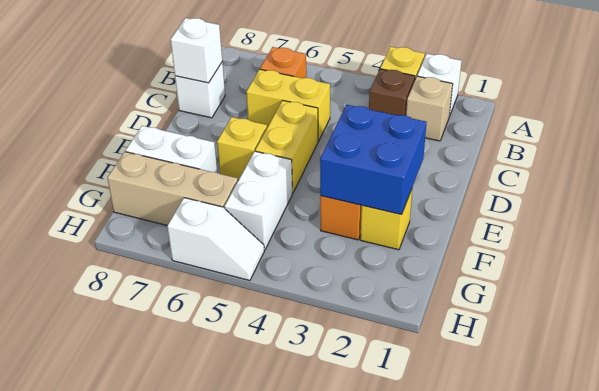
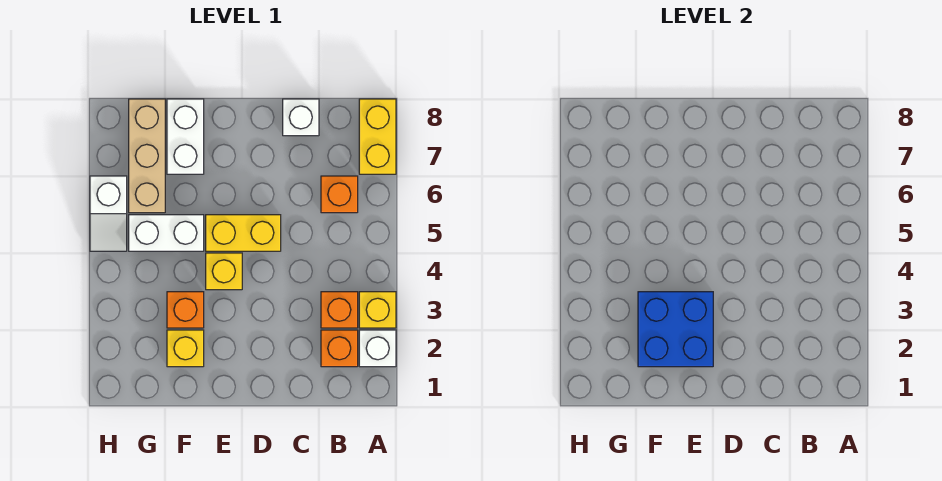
tan brick B2 level 1 -> orange brick B2 level 1
brown brick B3 level 1 -> orange brick B3 level 1
yellow brick C5:C6 level 1 -> yellow brick A7:A8 level 1
white brick C8 level 2 -> none
yellow brick E6 level 1 -> yellow brick E4 level 1

